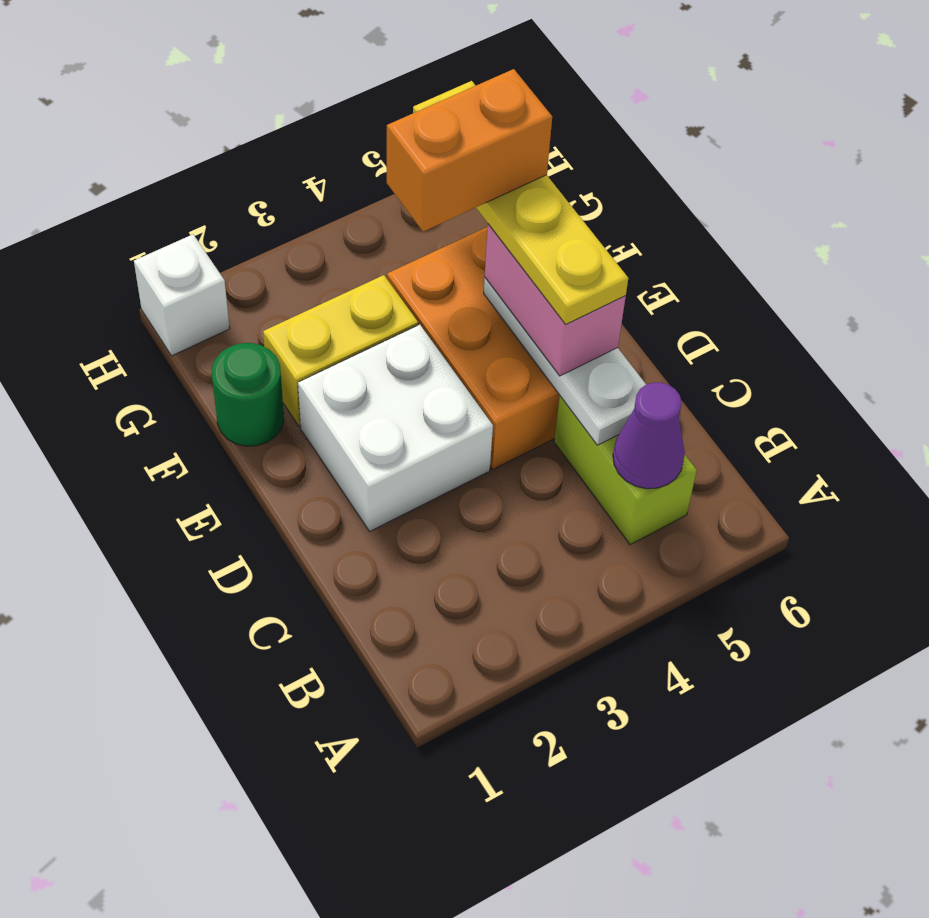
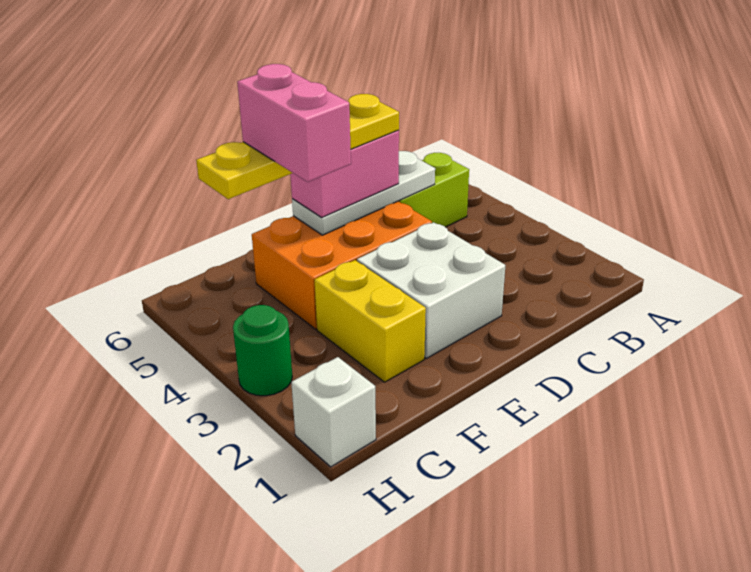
purple cone B5 level 2 -> none
green round brick F1 level 1 -> green round brick H3 level 1
orange brick F4:F5 level 5 -> pink brick F4:F5 level 5

